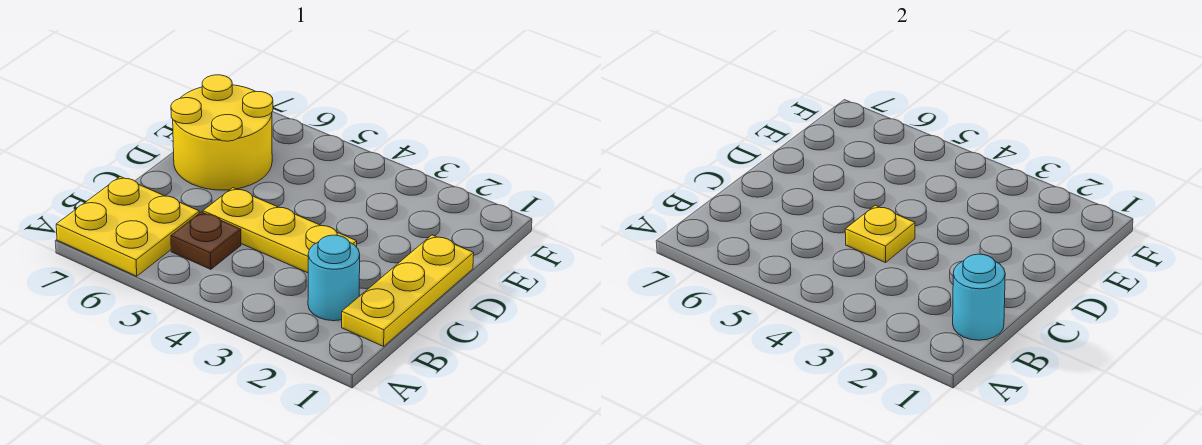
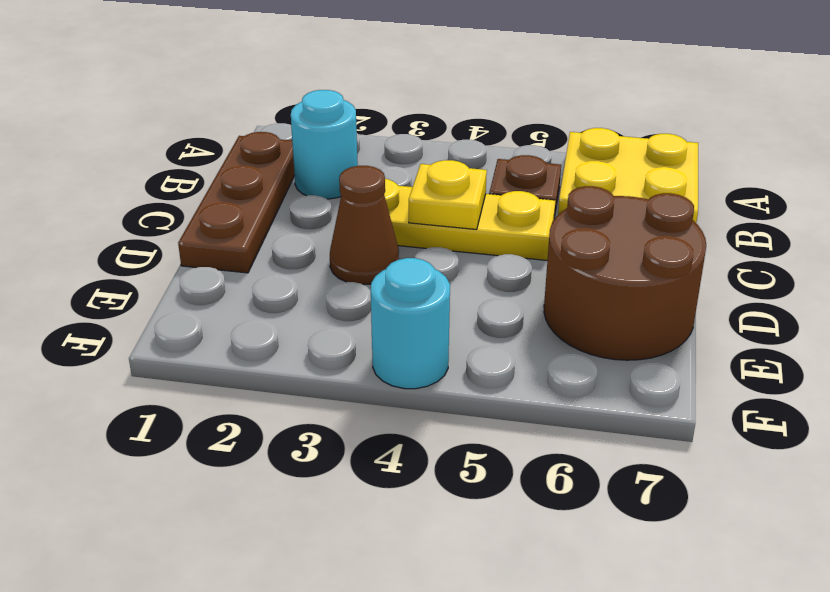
yellow plate B1:D1 level 1 -> brown plate B1:D1 level 1
cyan round brick B1 level 2 -> cyan round brick F4 level 1
none -> brown cone D3 level 1
yellow round brick D6:E7 level 1 -> brown round brick D6:E7 level 1

